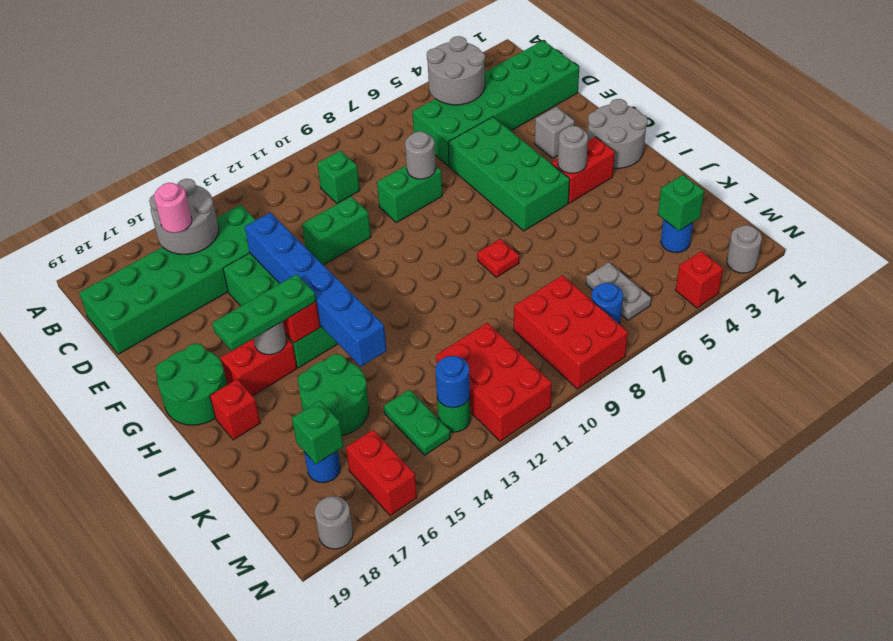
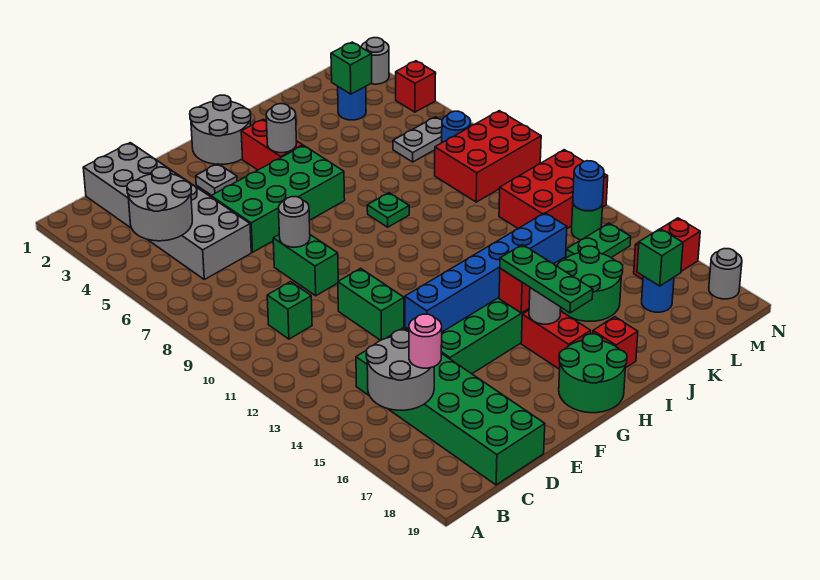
green brick C1:D6 level 1 -> grey brick C1:D6 level 1
grey brick F3 level 1 -> grey plate F3 level 1
red plate I8 level 1 -> green plate I8 level 1

